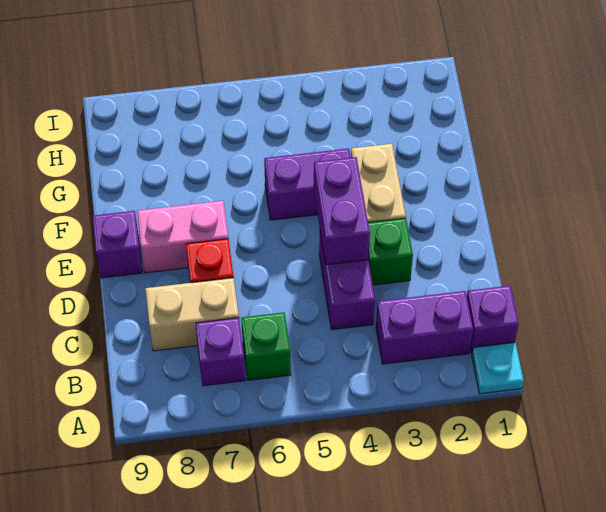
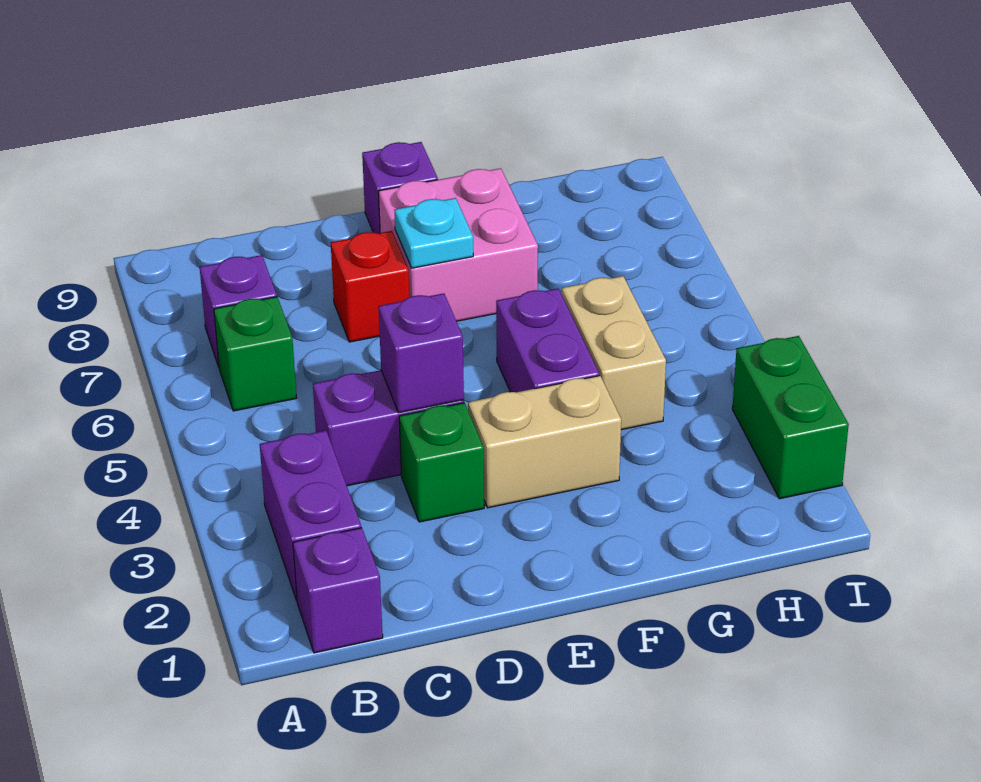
cyan plate A1 level 1 -> cyan plate E7 level 2
tan brick C7:C8 level 1 -> tan brick G4:G5 level 1
purple brick D4:E4 level 2 -> purple brick D4 level 2
pink brick E7:E8 level 1 -> pink brick E7:F8 level 1
none -> green brick I2:I3 level 1

